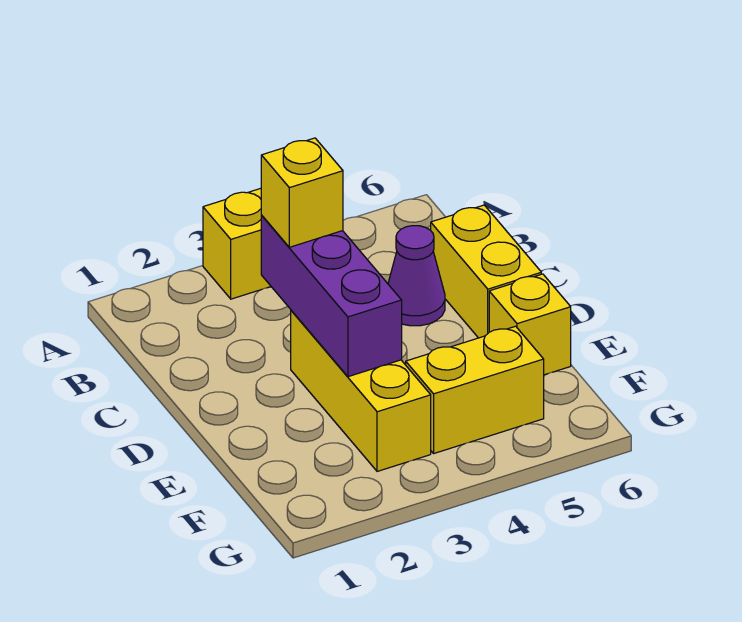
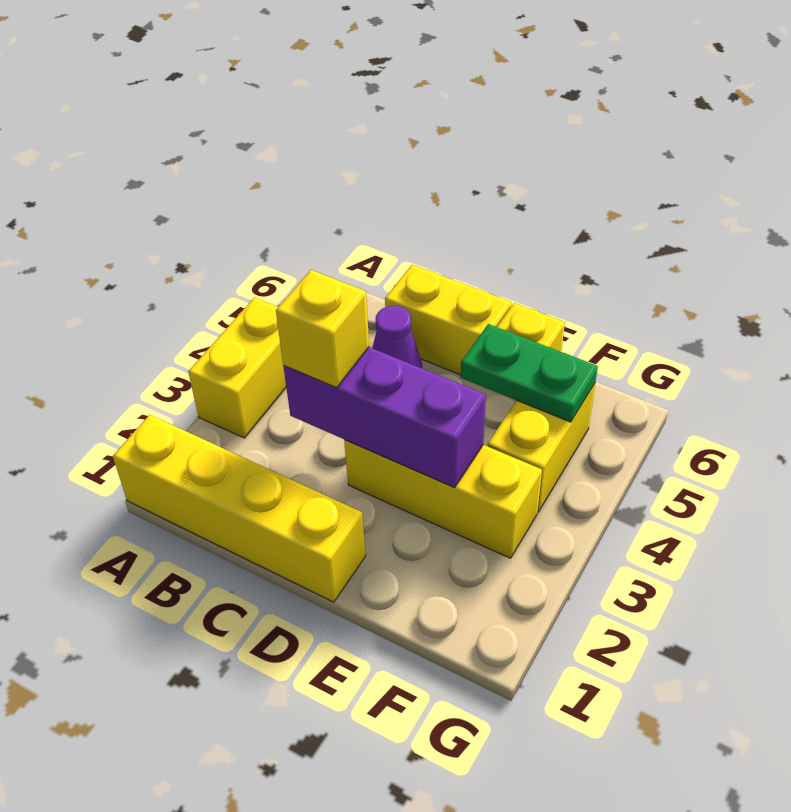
none -> yellow brick A1:D1 level 1
none -> green plate E5:F5 level 2

